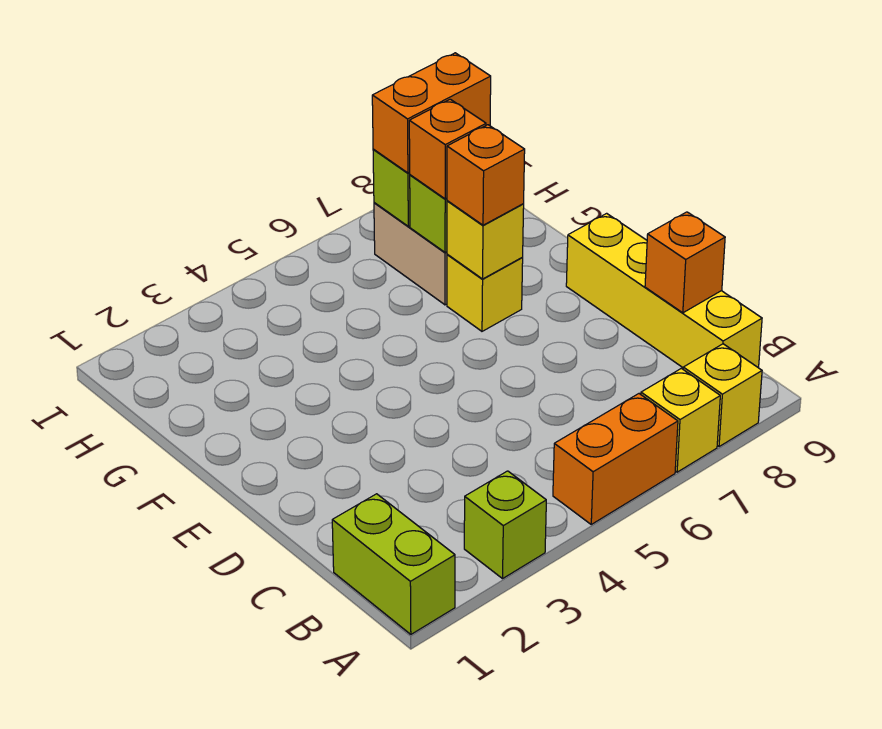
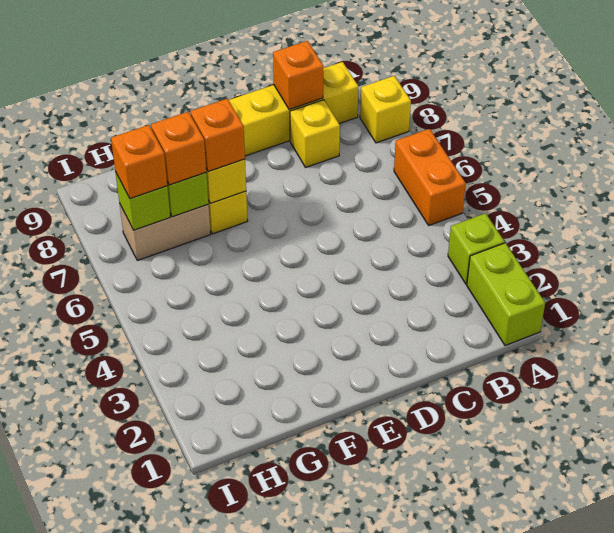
lime brick A1:B1 level 1 -> lime brick A1:A2 level 1
yellow brick A7 level 1 -> yellow brick C8 level 1
orange brick H7:H8 level 3 -> orange brick H7 level 3

